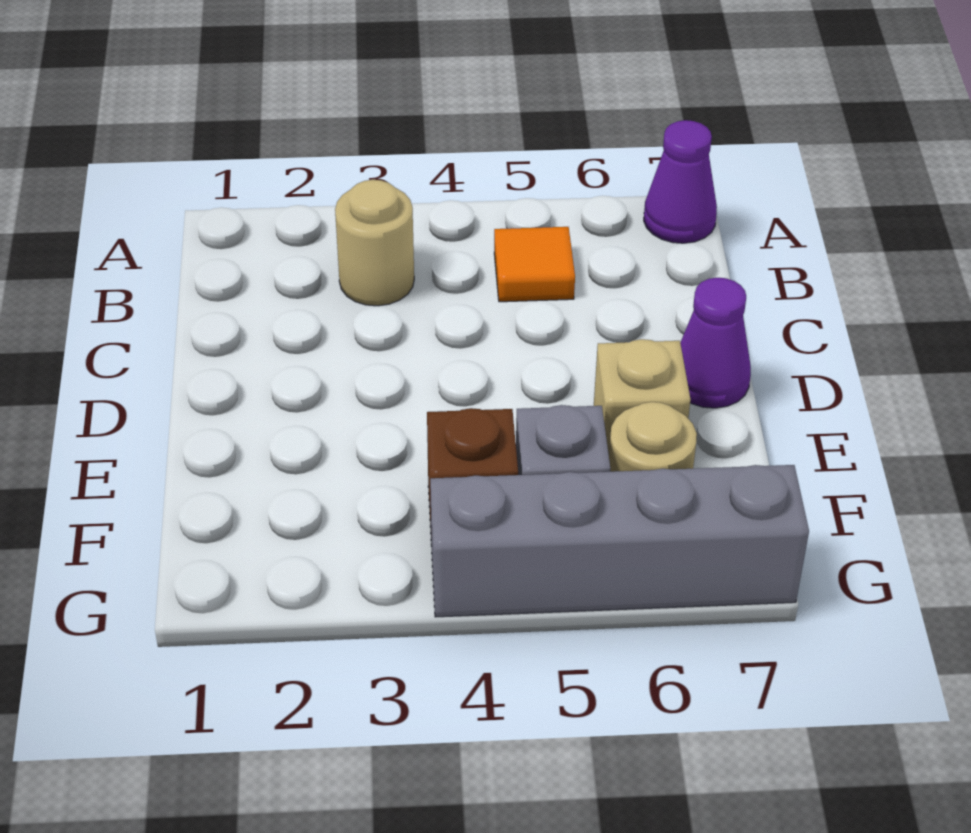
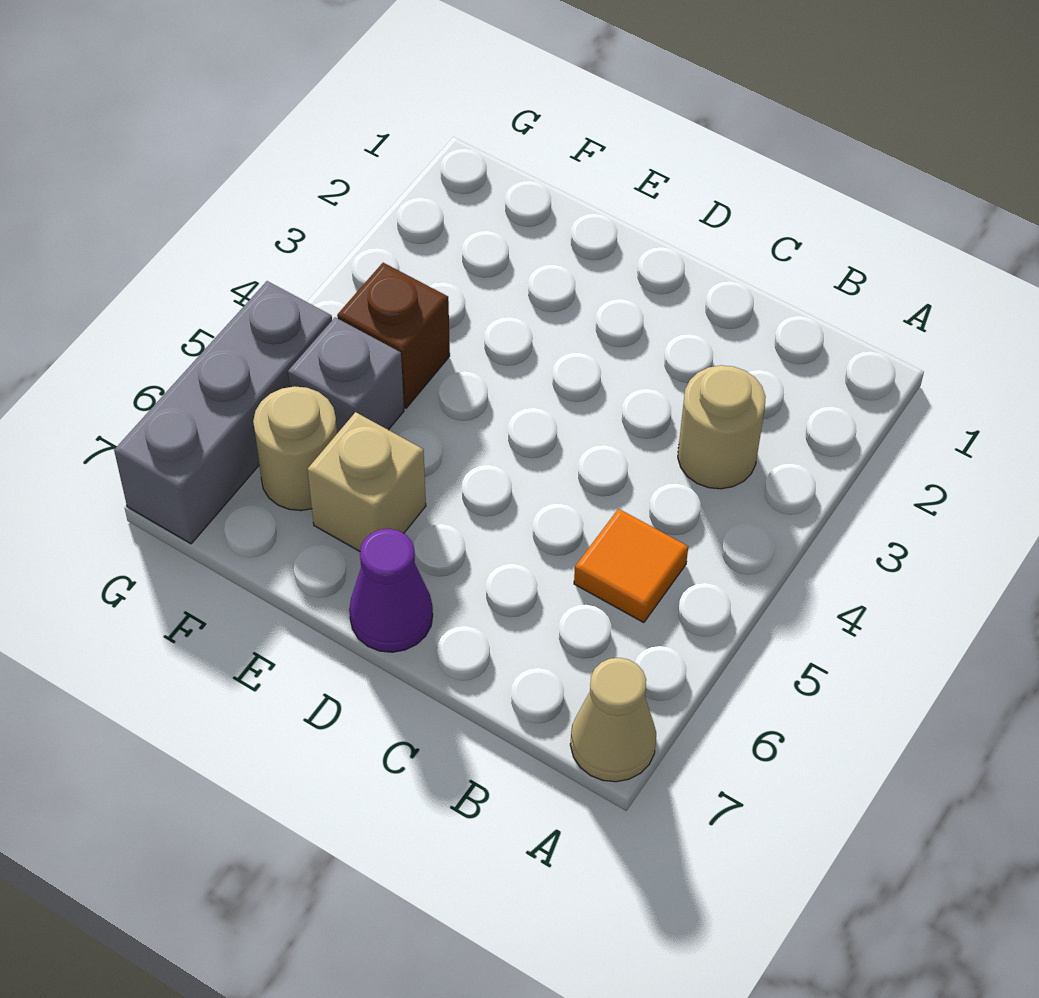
purple cone A7 level 1 -> tan cone A7 level 1
grey brick G4:G7 level 1 -> grey brick G5:G7 level 1

